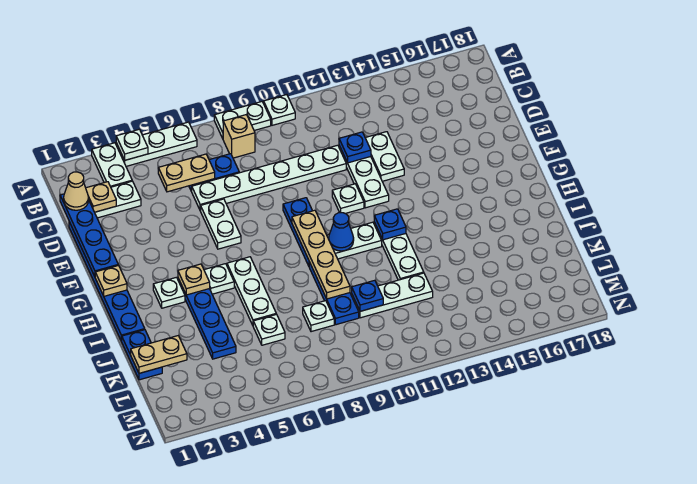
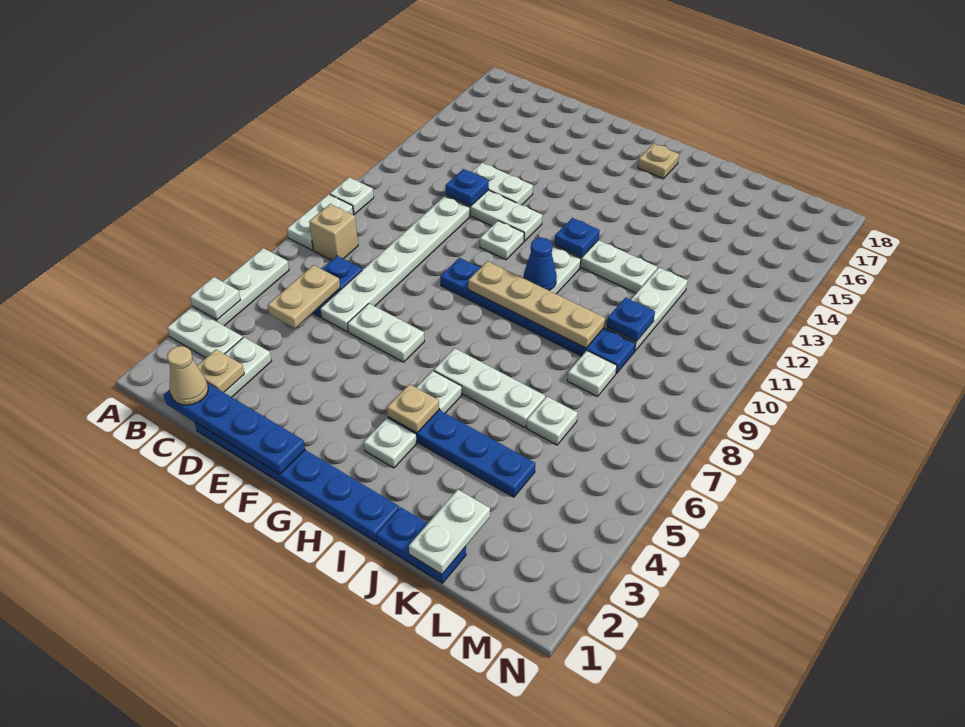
tan plate G1 level 2 -> tan plate H17 level 1
tan plate K1:K2 level 2 -> white plate K1:K2 level 2

